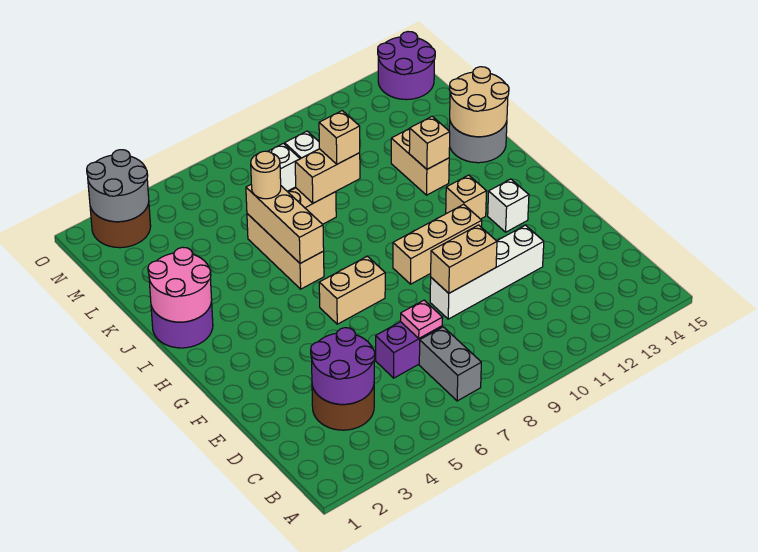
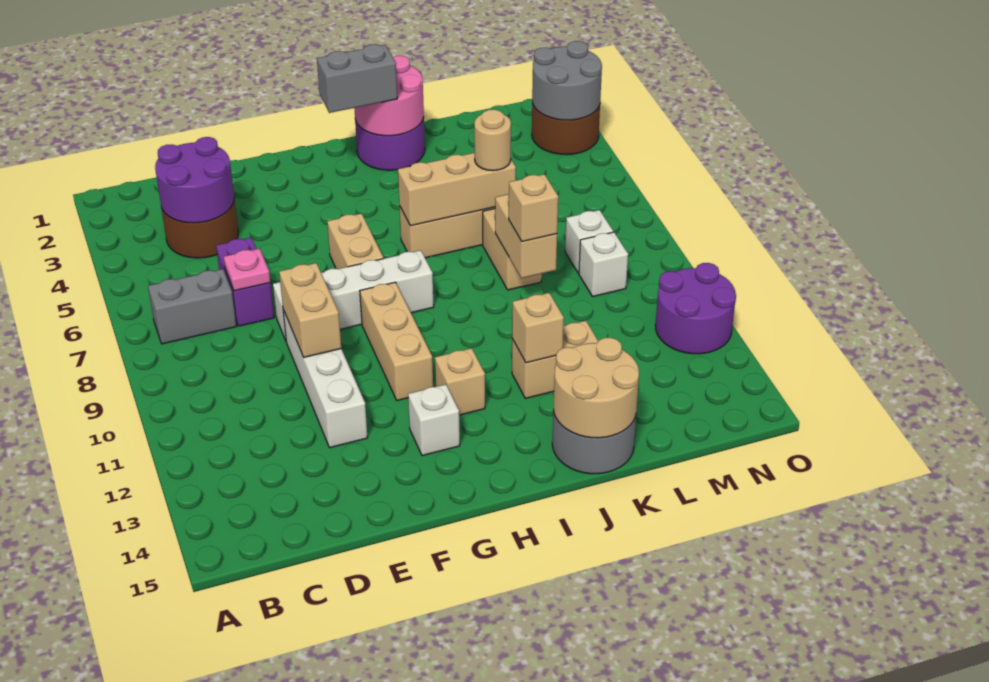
none -> white brick E8:H8 level 1
none -> grey brick H2:I2 level 3
purple round brick N14:O15 level 1 -> purple round brick N11:O12 level 1

